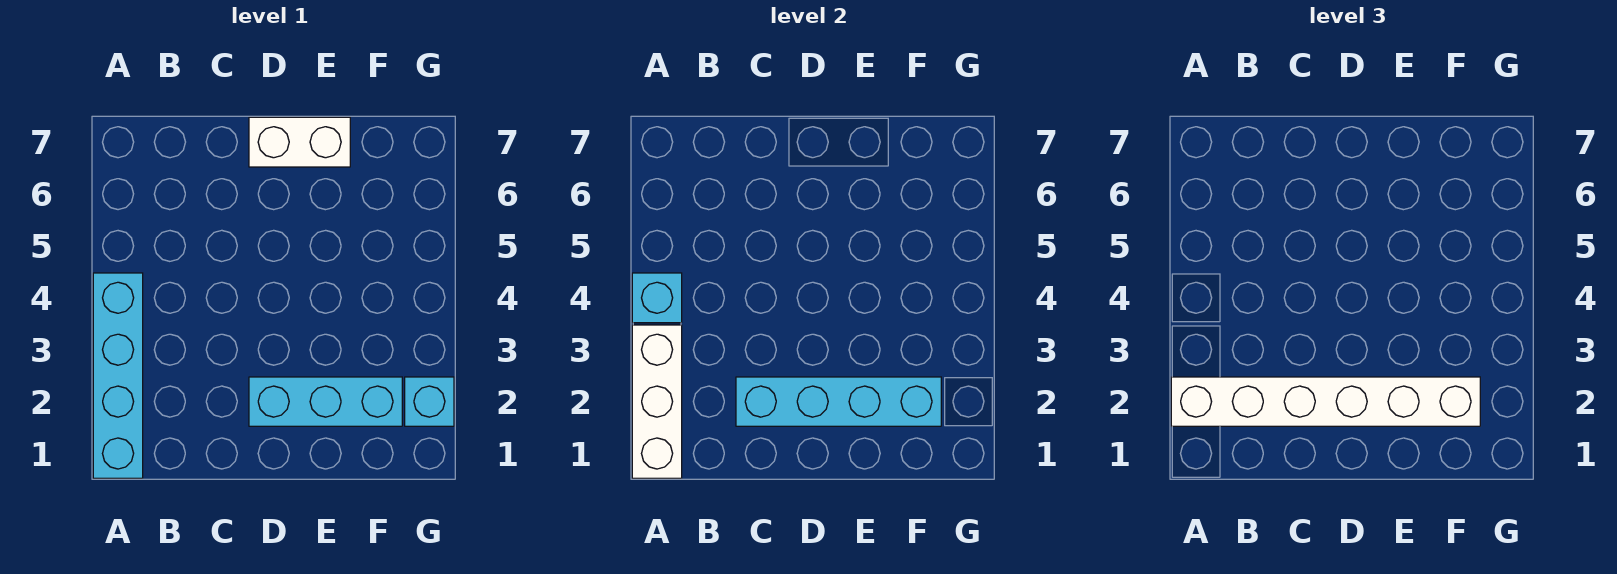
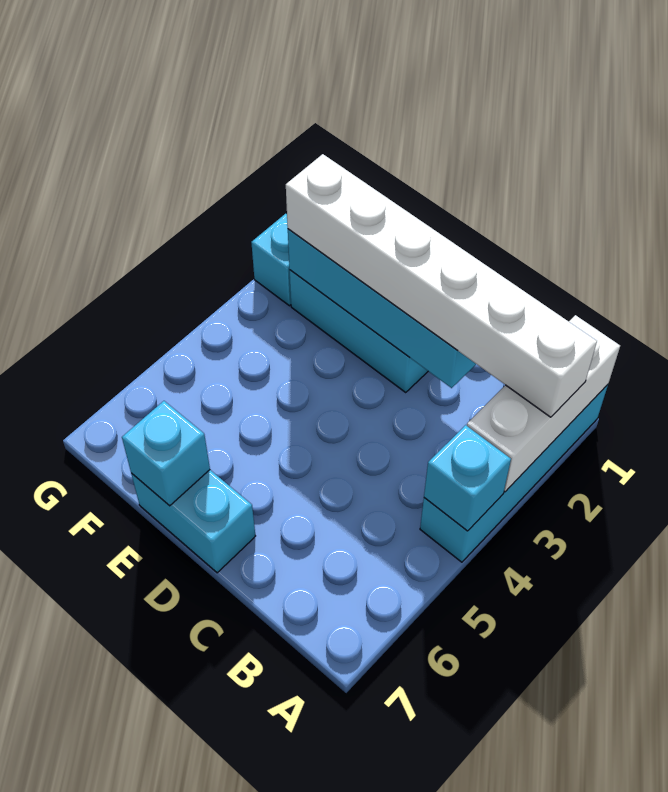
white brick D7:E7 level 1 -> cyan brick D7:E7 level 1
none -> cyan brick E7 level 2

